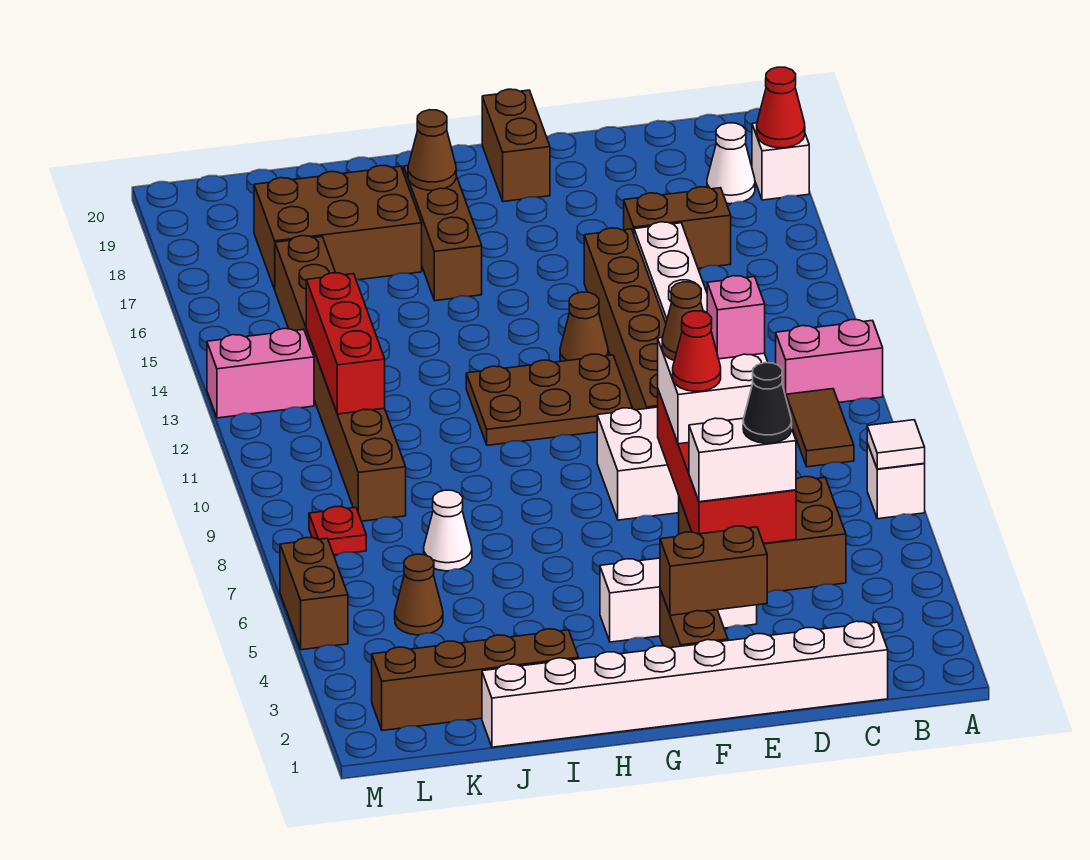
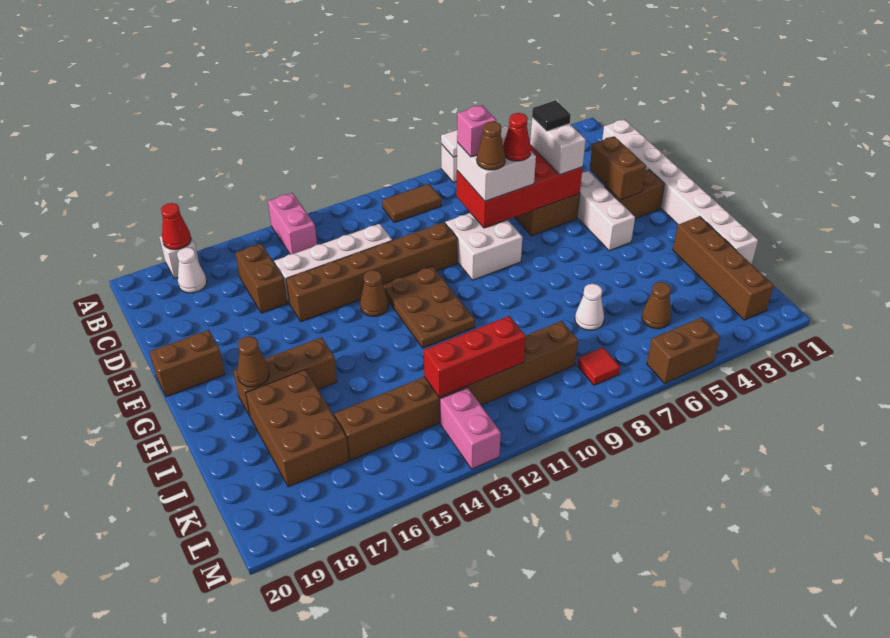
pink brick A11:B11 level 1 -> pink brick A14:B14 level 1
black cone D5 level 4 -> black tile D5 level 4
red plate L8 level 1 -> red tile L8 level 1

